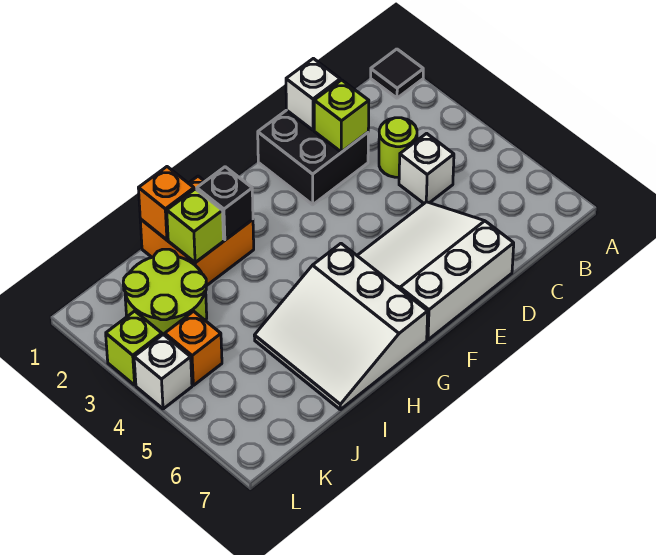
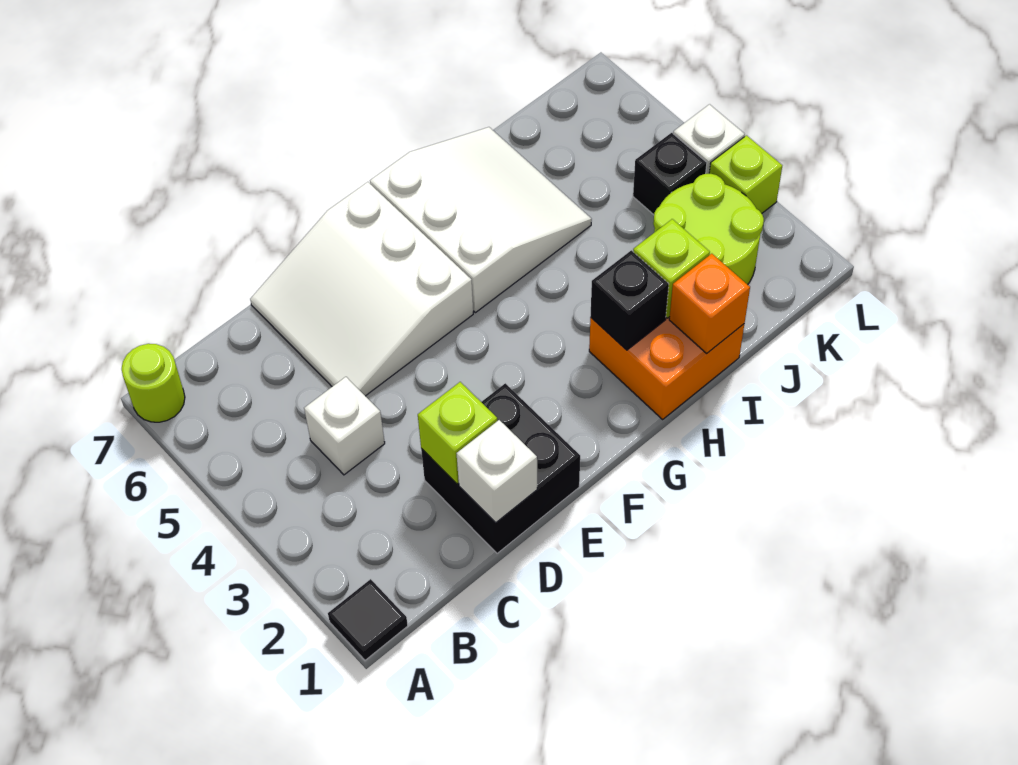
lime round brick C3 level 1 -> lime round brick A7 level 1
white slope D5:F7 level 1 top 7 -> white slope D5:F7 level 1 top F
orange brick K4 level 1 -> black brick K4 level 1

